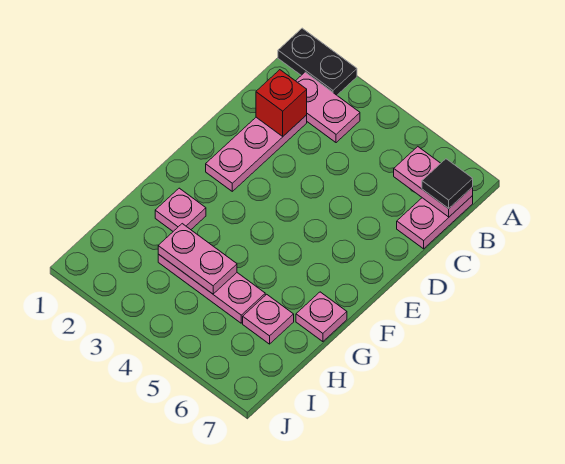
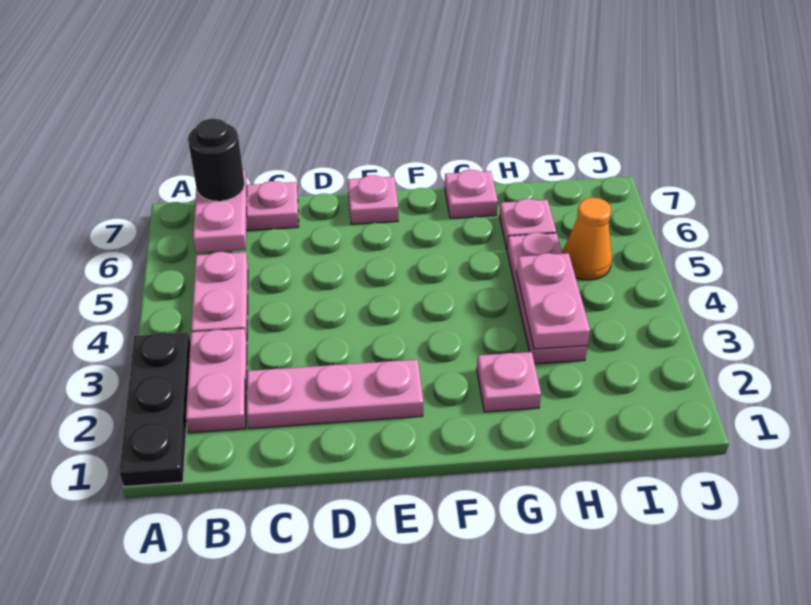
black plate A1:A2 level 1 -> black plate A1:A3 level 1
none -> pink plate B4:B5 level 1
black tile B7 level 3 -> black round brick B7 level 3
red brick C2 level 2 -> none
none -> pink plate E7 level 1
none -> orange cone I5 level 1

